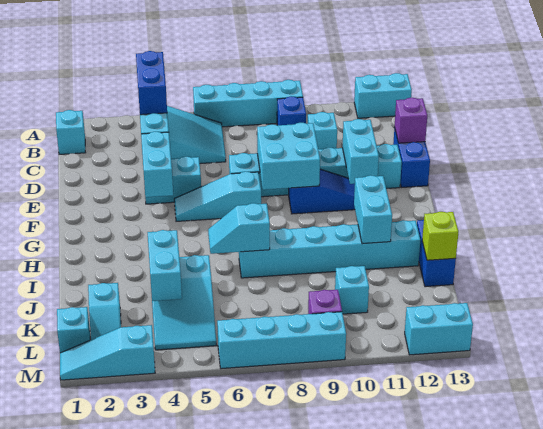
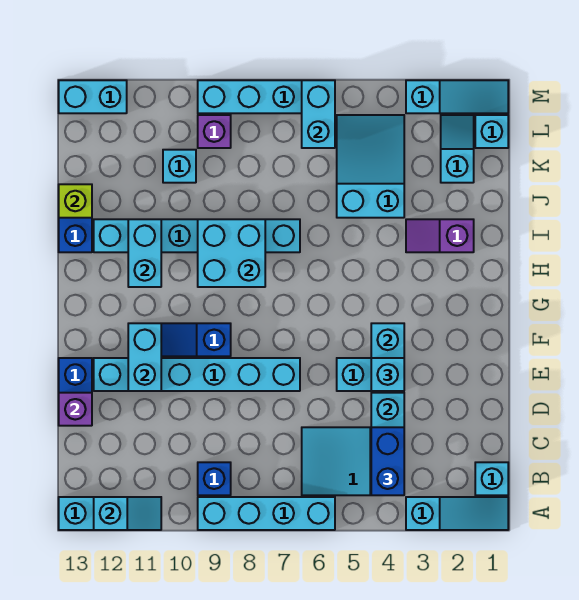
cyan brick C10 level 1 -> cyan brick E4 level 3
cyan brick E8:F9 level 2 -> cyan brick H8:I9 level 2
cyan slope F5:F7 level 1 top 7 -> cyan slope A1:A3 level 1 top 3
none -> purple slope I2:I3 level 1 top 2
cyan slope I6:I7 level 2 top 7 -> cyan slope A11:A12 level 2 top 12
cyan brick J4:K4 level 2 -> cyan brick L6:M6 level 2

